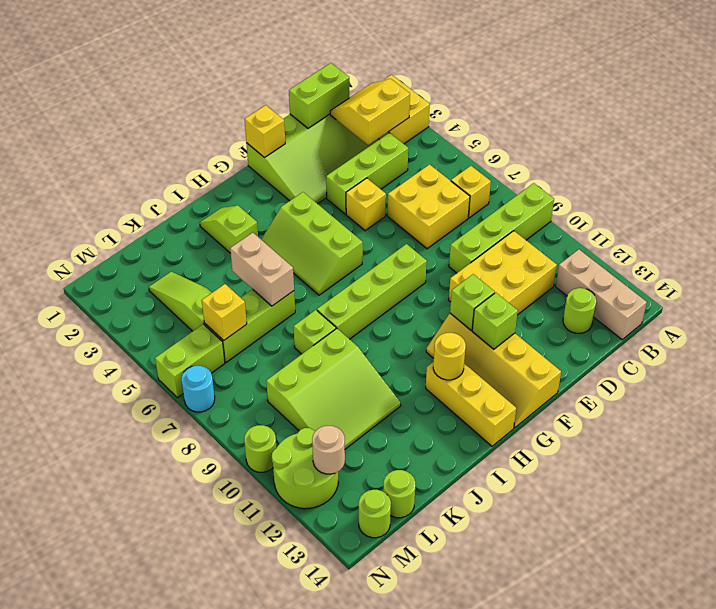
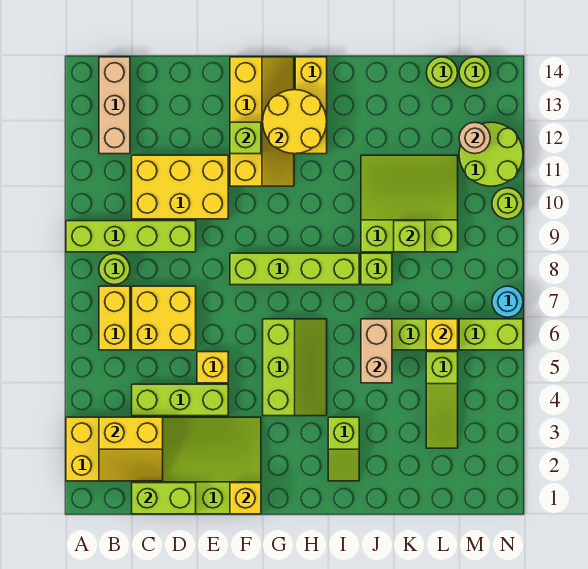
yellow brick B7 level 1 -> yellow brick B6:B7 level 1
lime round brick C13 level 1 -> lime round brick B8 level 1
lime brick F11 level 2 -> lime brick K9 level 2
yellow round brick H12 level 2 -> yellow round brick G12:H13 level 2

